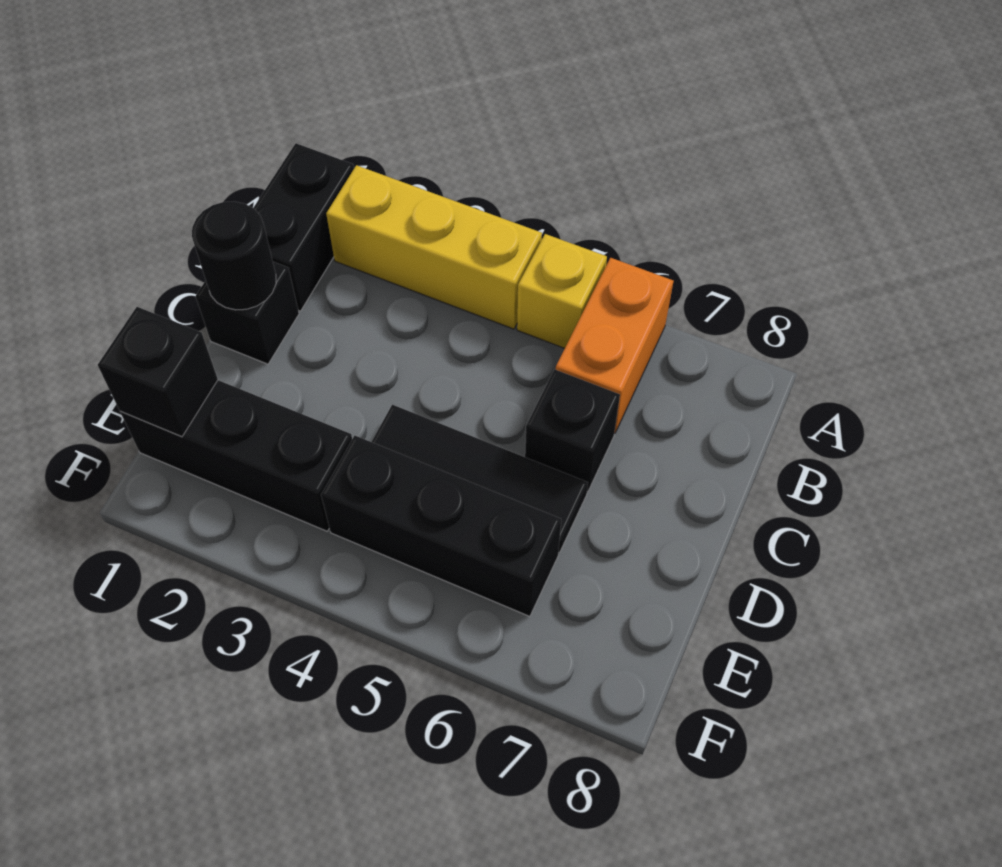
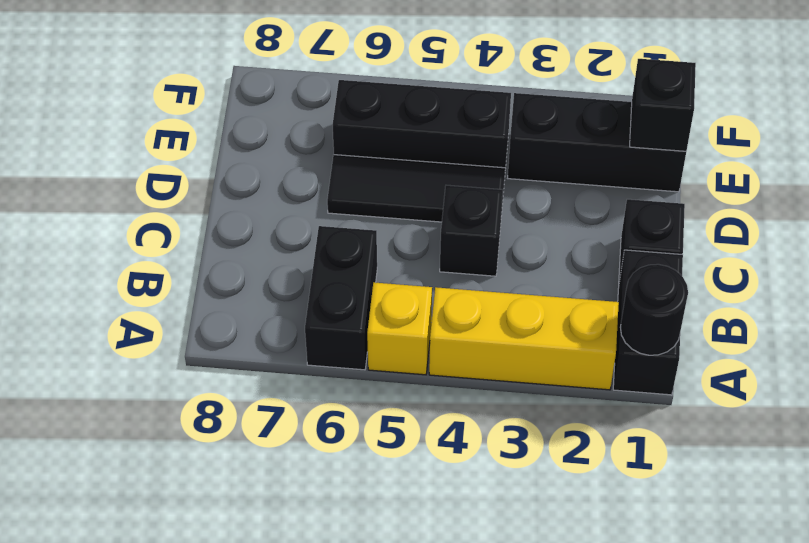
orange brick A6:B6 level 1 -> black brick A6:B6 level 1
black round brick C1 level 2 -> black round brick A1 level 2
black brick C6 level 1 -> black brick C4 level 1

